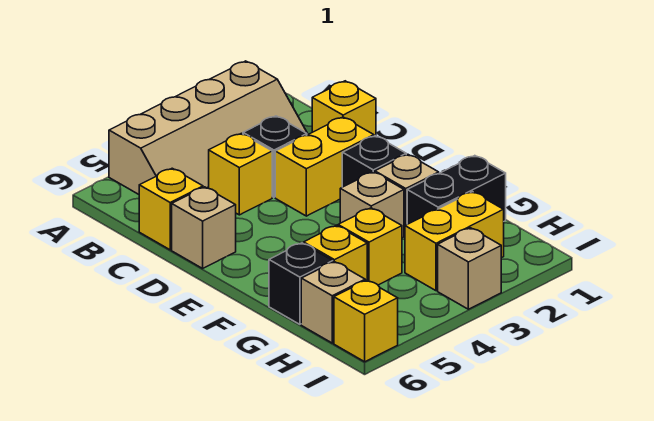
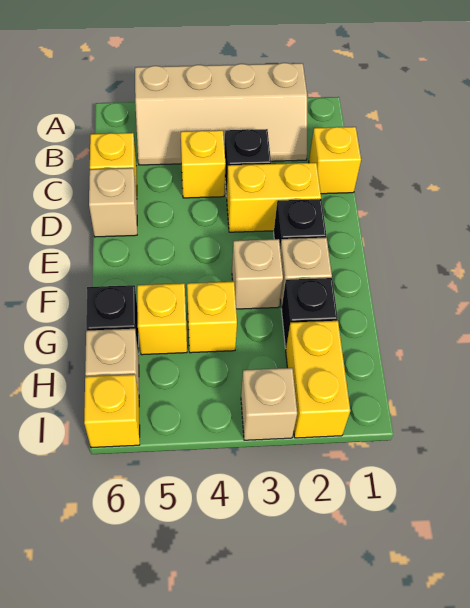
black brick G1:G2 level 1 -> black brick G2 level 1
yellow brick H2:H3 level 1 -> yellow brick H2:I2 level 1

